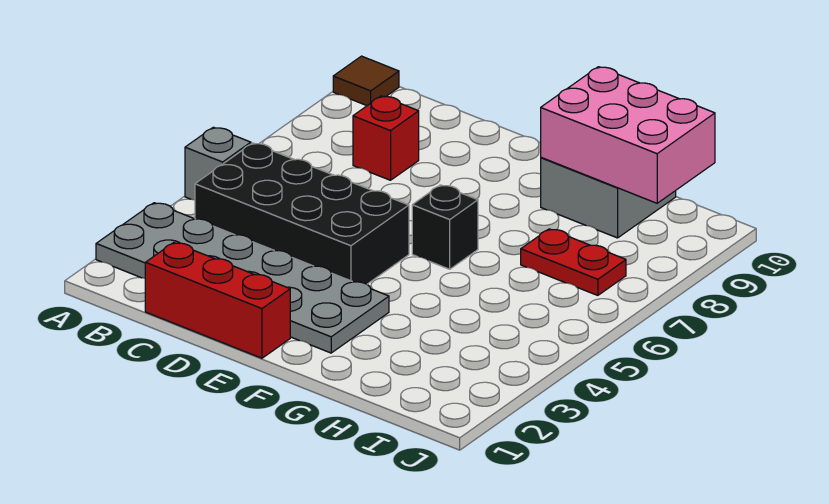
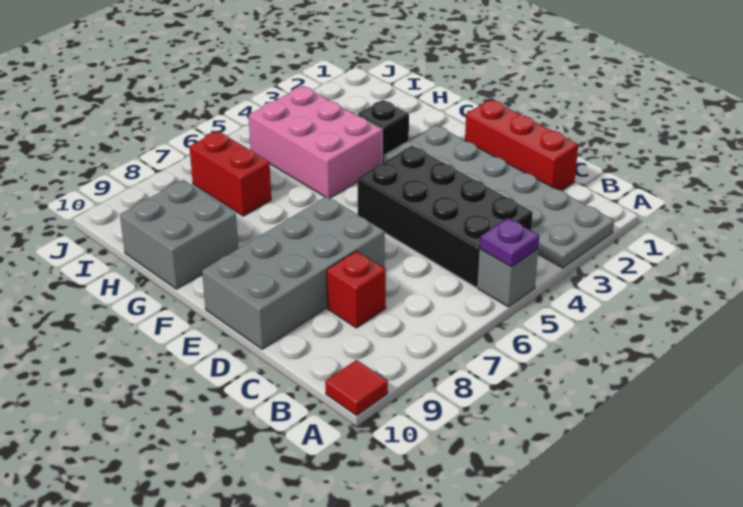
none -> purple plate A5 level 2
brown tile A10 level 1 -> red tile A10 level 1
none -> grey brick D7:E10 level 1
black brick F6 level 1 -> black brick G3 level 1
pink brick G9:I10 level 2 -> pink brick G4:I5 level 1
red plate H7:I7 level 1 -> red brick H7:I7 level 1

